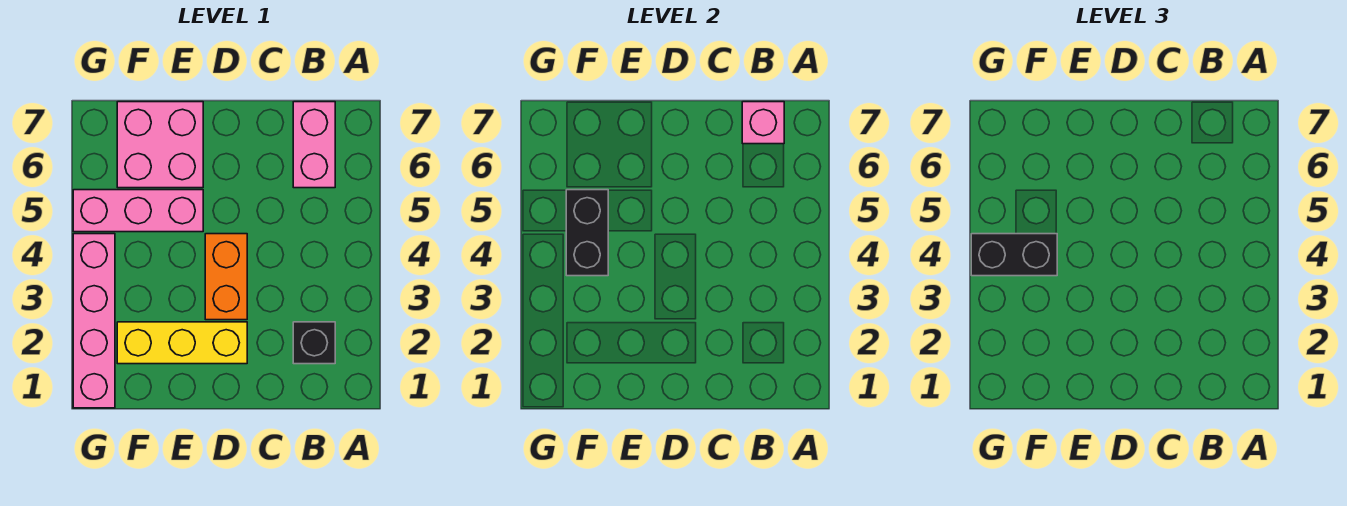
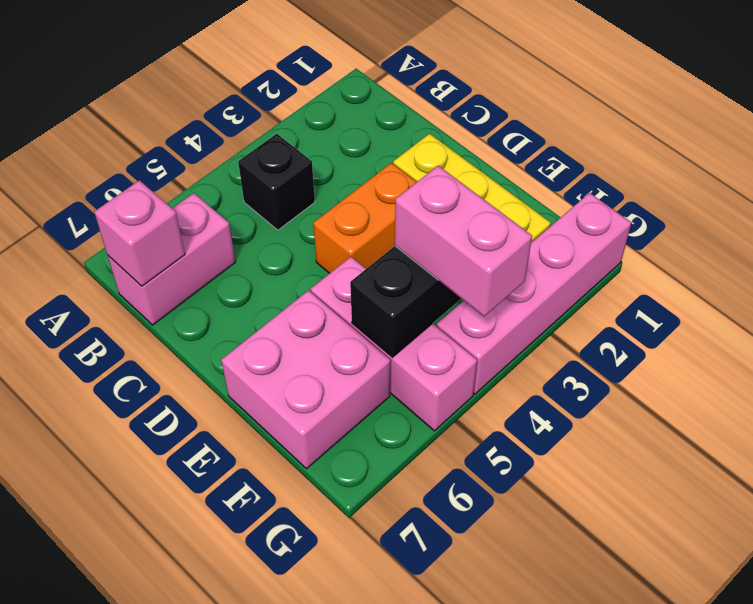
black brick B2 level 1 -> black brick B4 level 1
black brick F4:G4 level 3 -> pink brick F4:G4 level 3

